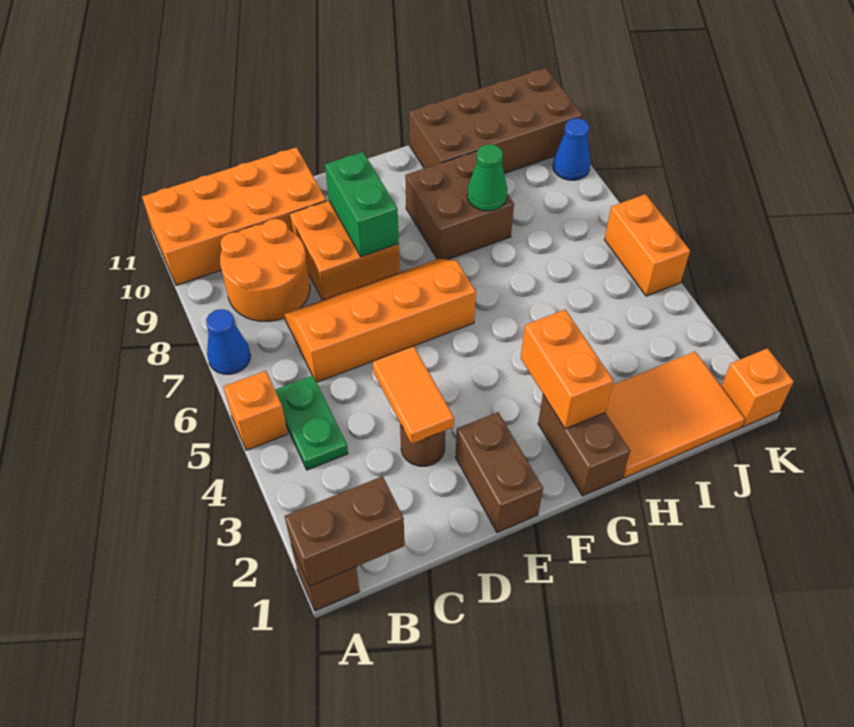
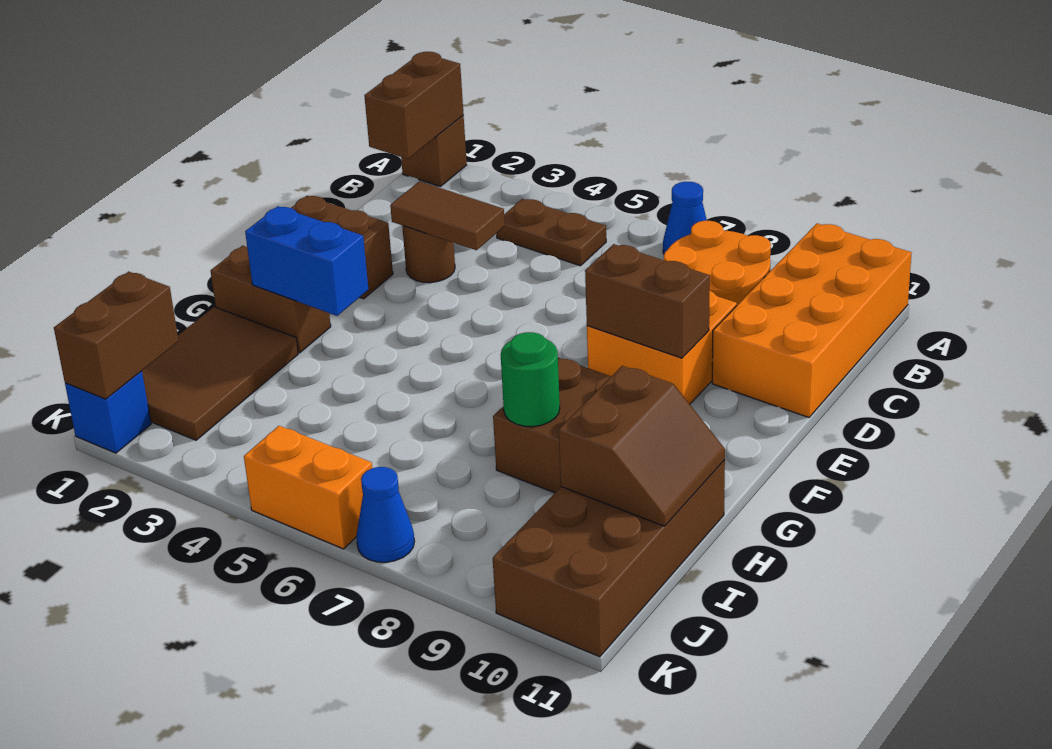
orange brick A5 level 1 -> none
green plate B4:B5 level 1 -> brown plate B4:B5 level 1
orange slope C6:F7 level 1 top 6 -> none
orange tile D3:D4 level 2 -> brown tile D3:D4 level 2
green brick E8:E9 level 2 -> brown brick E8:E9 level 2
orange brick G2:G3 level 2 -> blue brick G2:G3 level 2
orange tile H1:J2 level 1 -> brown tile H1:J2 level 1
green cone H8 level 2 -> green round brick H8 level 2
none -> brown slope H10:I11 level 2 top 10
none -> brown brick J1:K1 level 2
orange brick K1 level 1 -> blue brick K1 level 1
blue cone K9 level 1 -> blue cone K7 level 1

